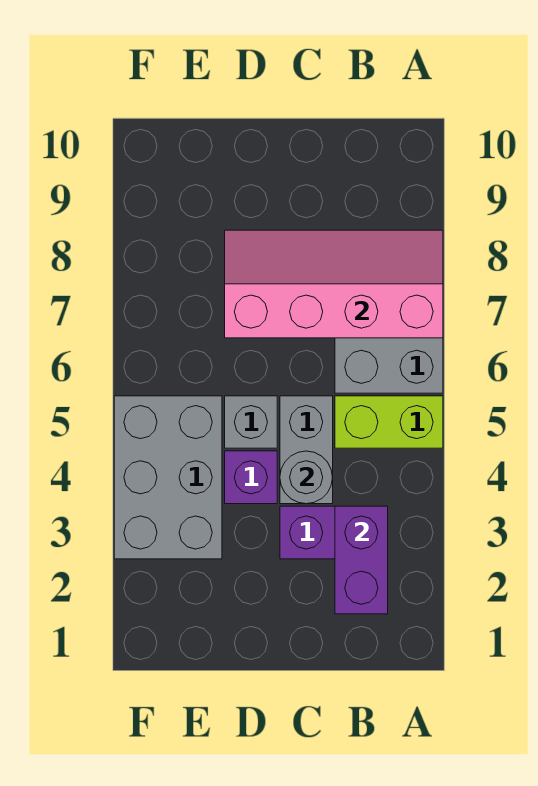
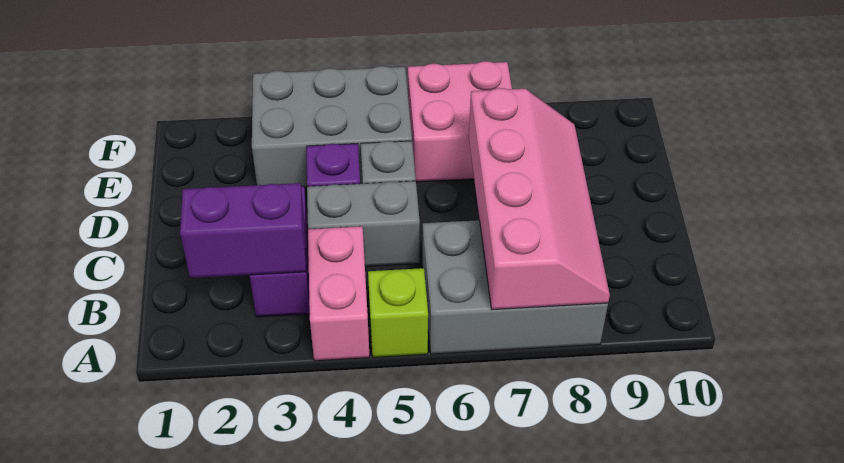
none -> pink brick A4:B4 level 1
lime brick A5:B5 level 1 -> lime brick A5 level 1
grey round brick C4 level 2 -> none
none -> pink brick E6:F7 level 1

